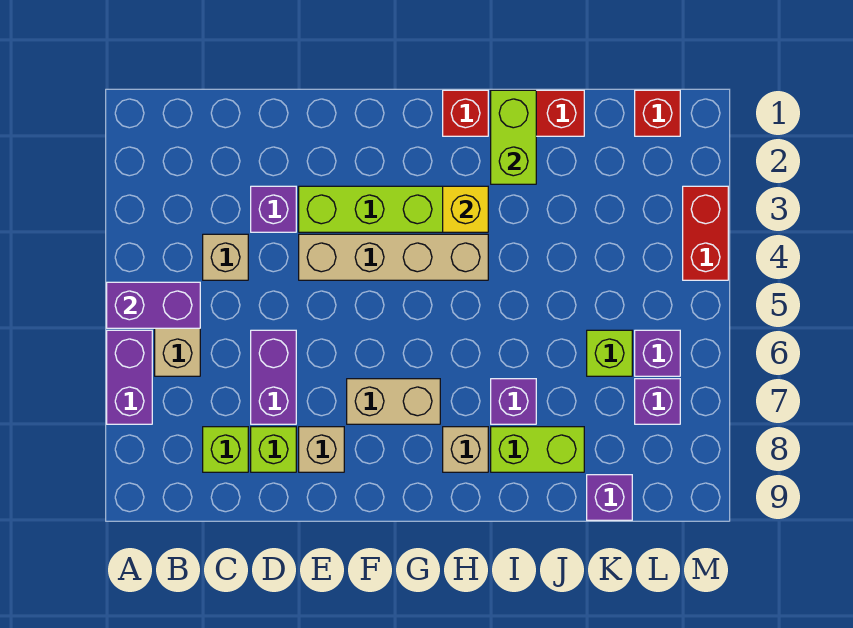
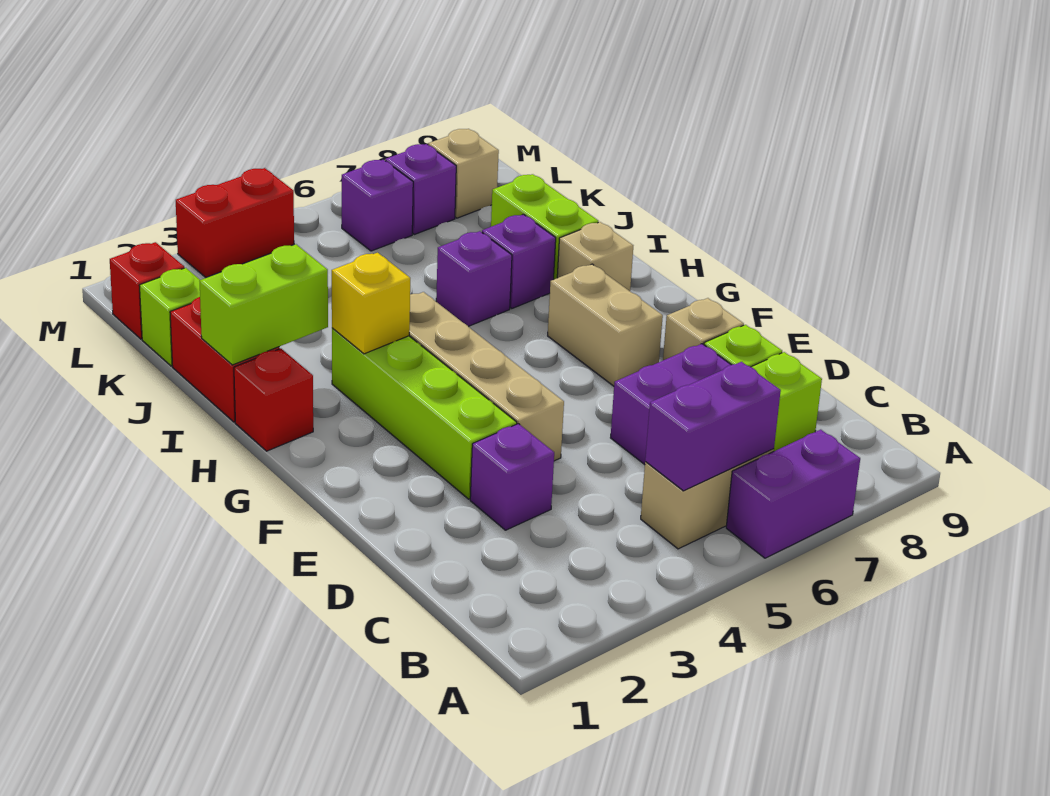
purple brick A5:B5 level 2 -> purple brick B5:B6 level 2
tan brick C4 level 1 -> tan brick L8 level 1
lime brick K6 level 1 -> lime brick K1 level 1
purple brick K9 level 1 -> purple brick I6 level 1

